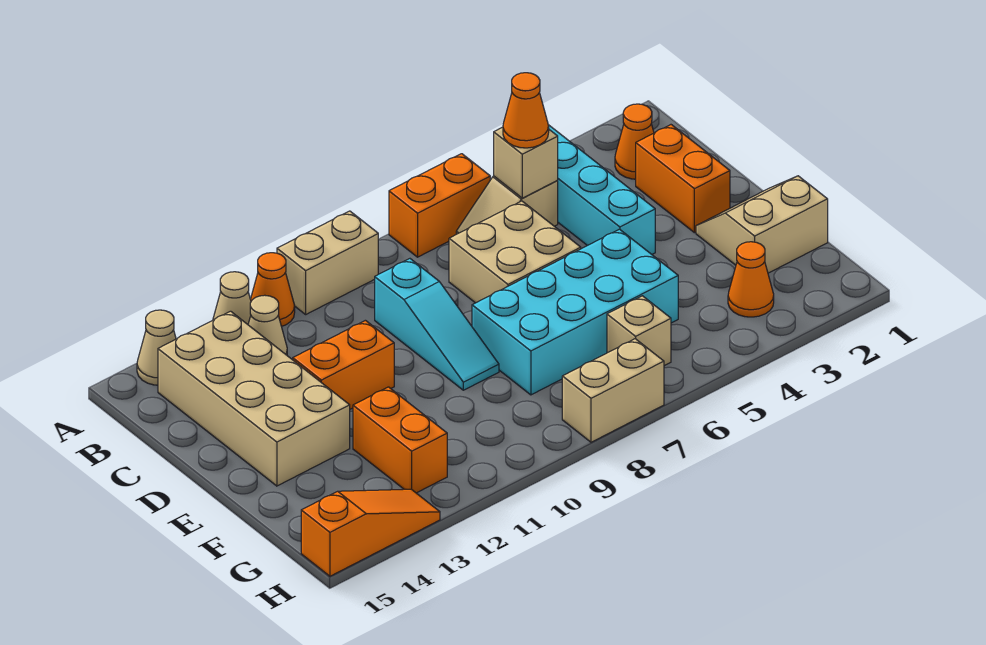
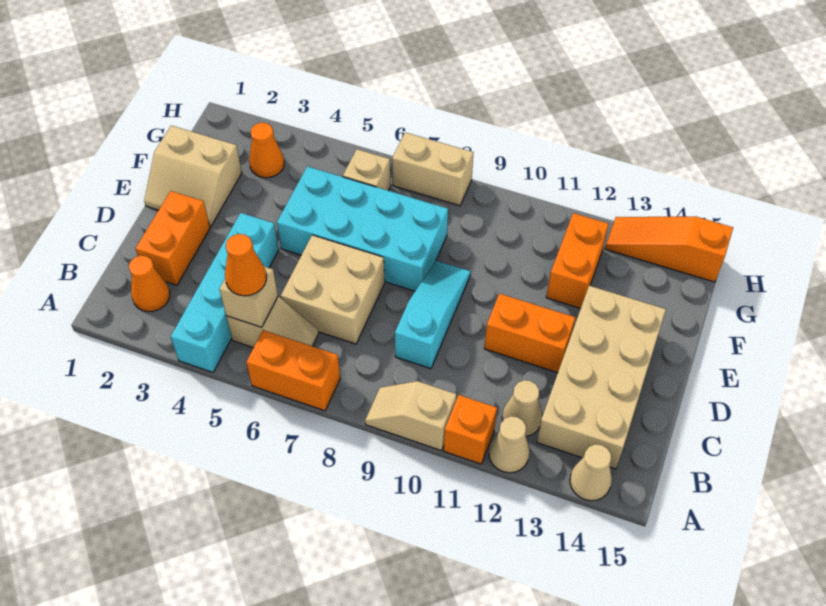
tan brick A9:A10 level 1 -> tan slope A9:A10 level 1 top 10
orange cone A11 level 1 -> orange brick A11 level 1

